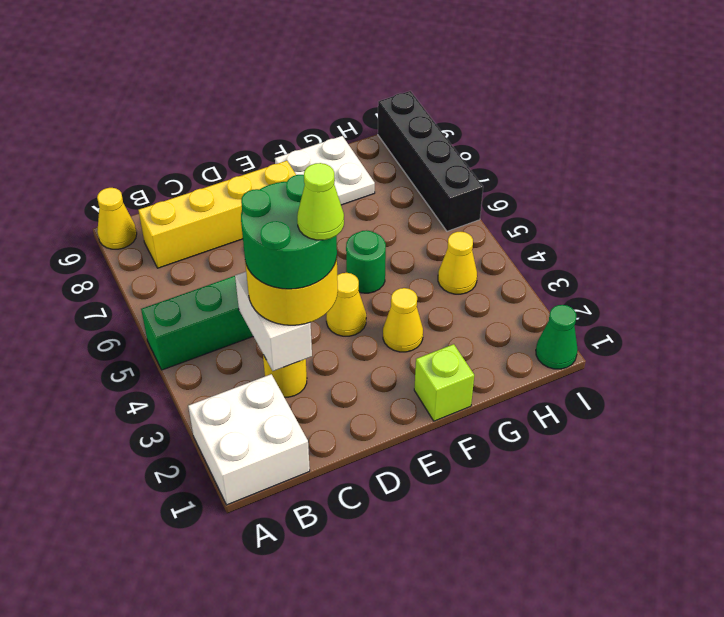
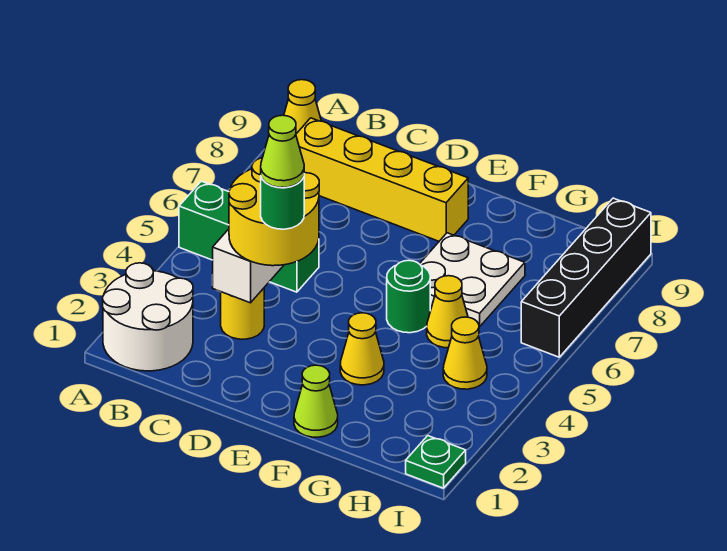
white brick A1:B2 level 1 -> white round brick A1:B2 level 1
green round brick C3:D4 level 4 -> green round brick D3 level 4
yellow cone E4 level 1 -> yellow cone G5 level 1
lime brick F1 level 1 -> lime cone F1 level 1
white plate F8:G9 level 1 -> white plate F6:G7 level 1
green cone I1 level 1 -> green plate I1 level 1

